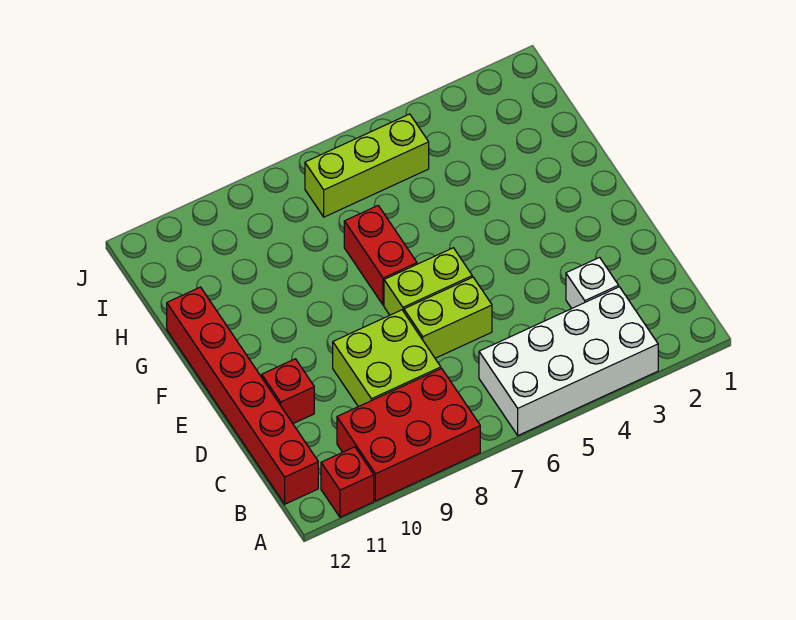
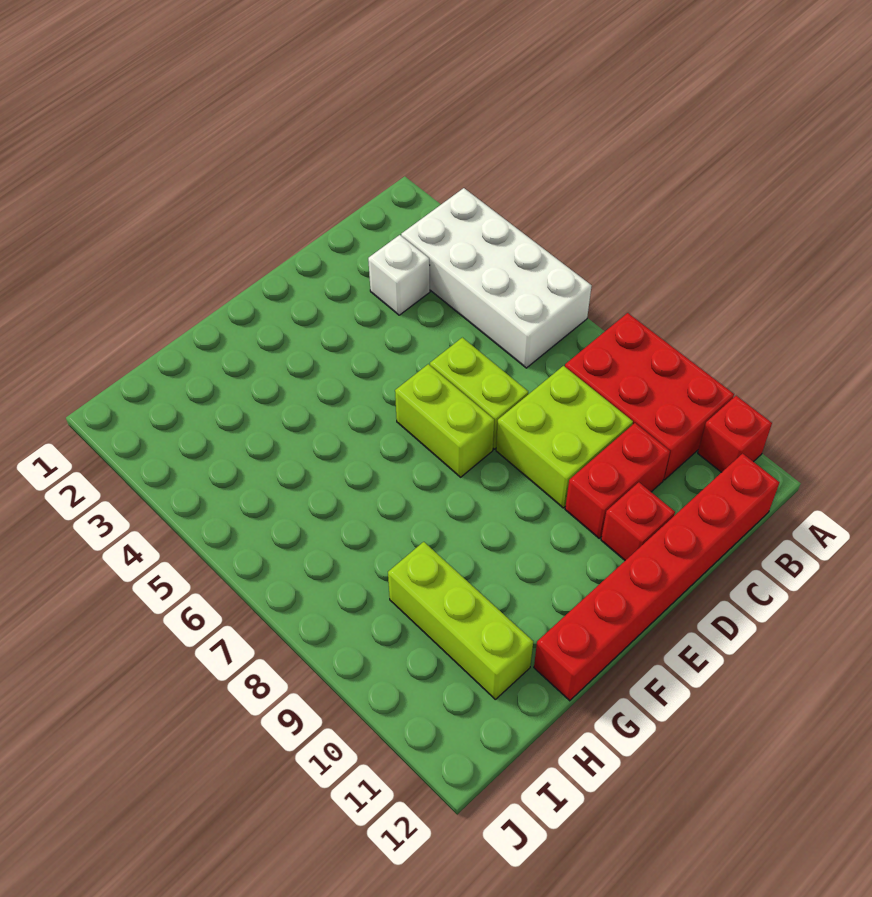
red brick F7:G7 level 1 -> red brick C10:D10 level 1
lime brick I5:I7 level 1 -> lime brick H9:H11 level 1

